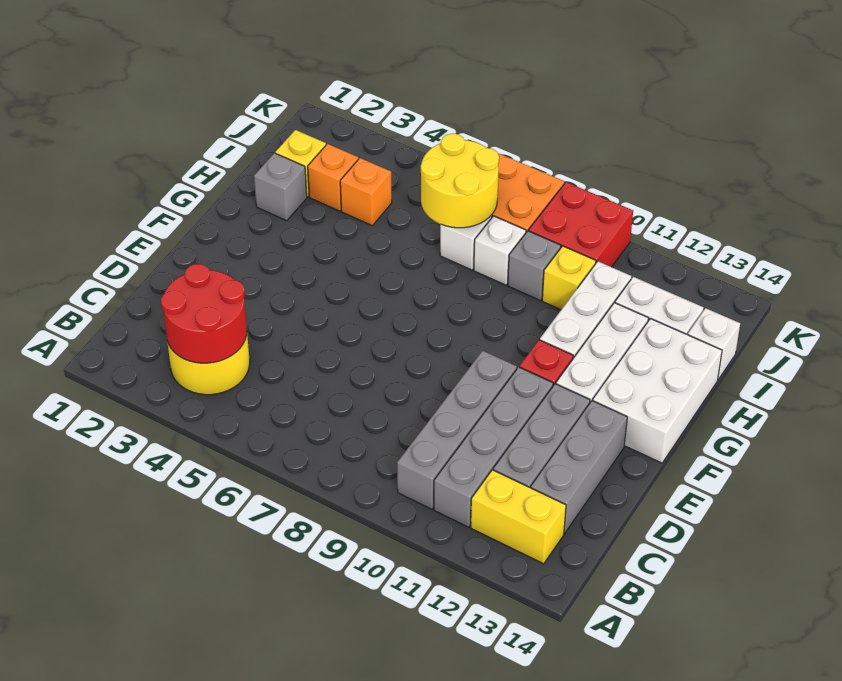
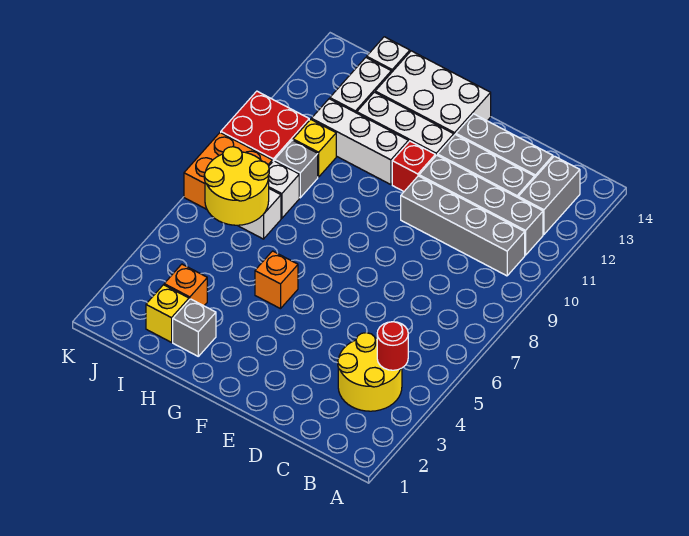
red round brick B3:C4 level 2 -> red round brick B4 level 2
yellow brick B12:B13 level 1 -> grey brick B12:B13 level 1
orange brick I4 level 1 -> orange brick G5 level 1

